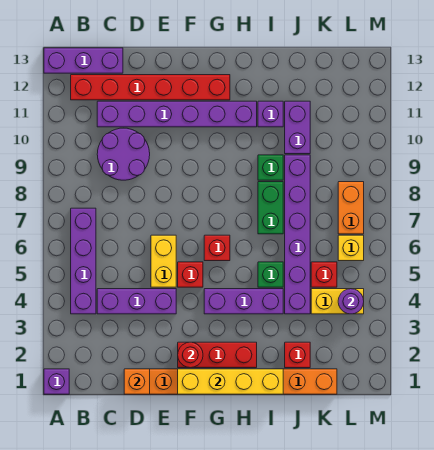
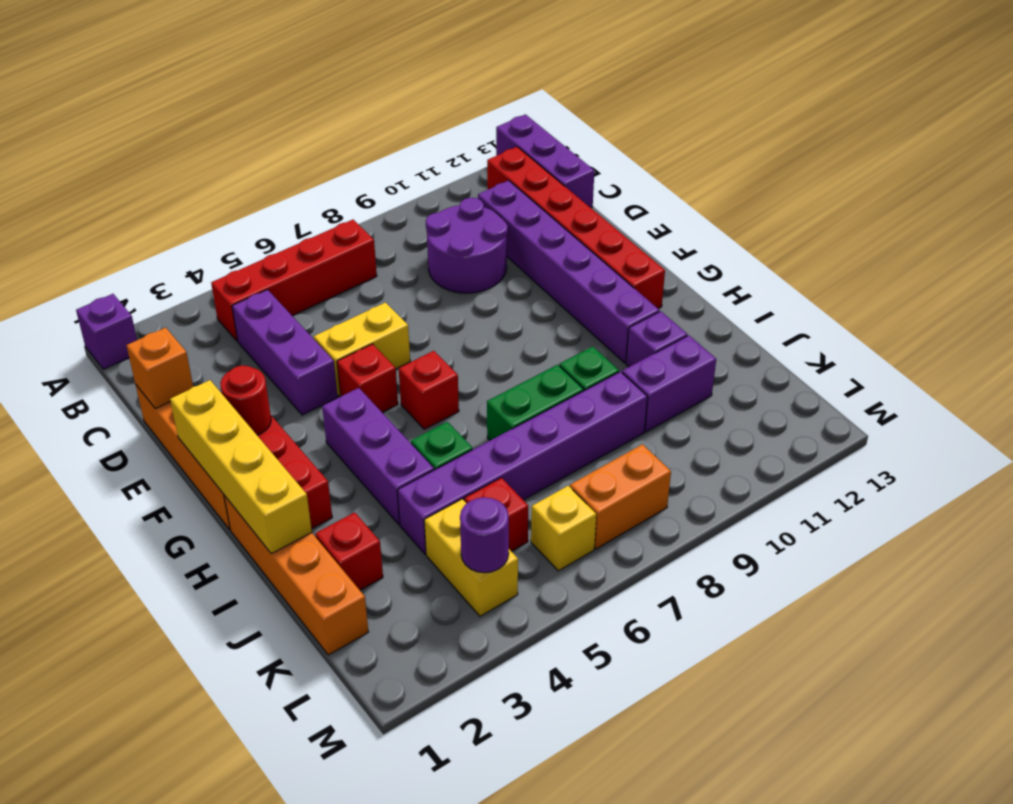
purple brick B4:B7 level 1 -> red brick B4:B7 level 1

